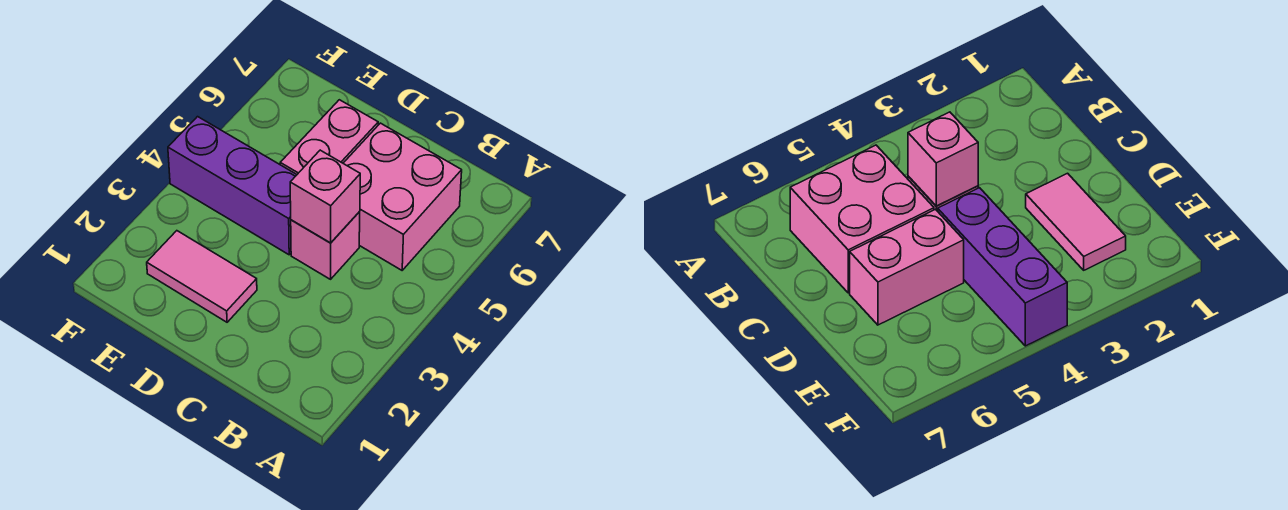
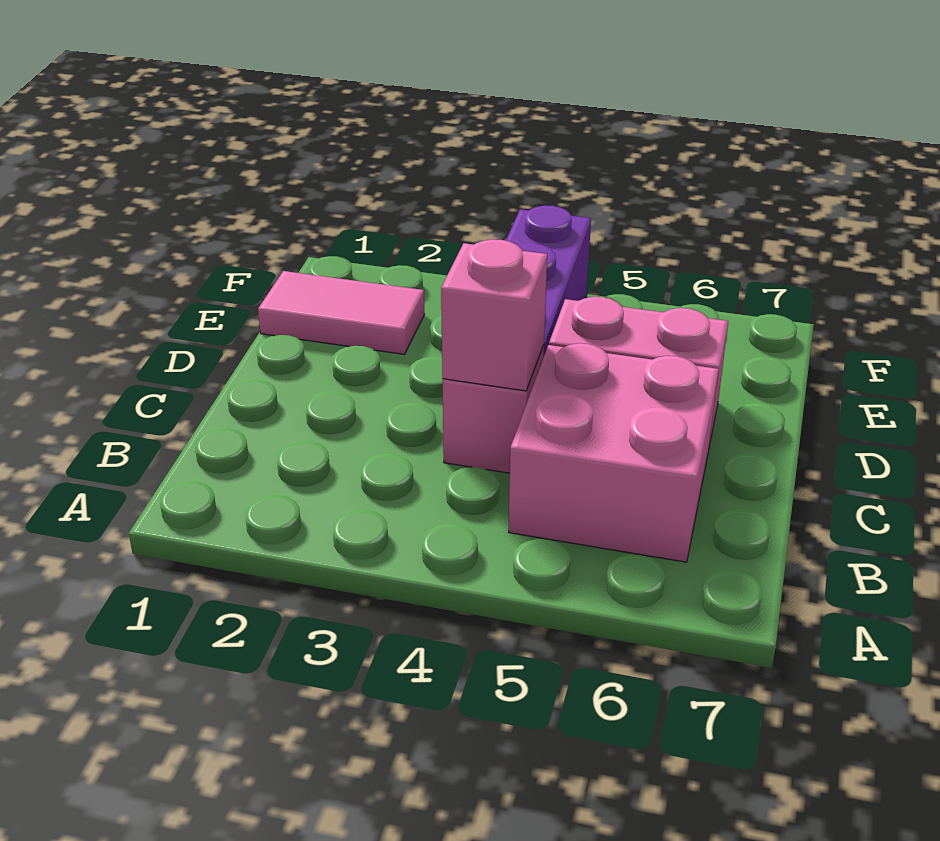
pink tile D2:E2 level 1 -> pink tile E1:E2 level 1

